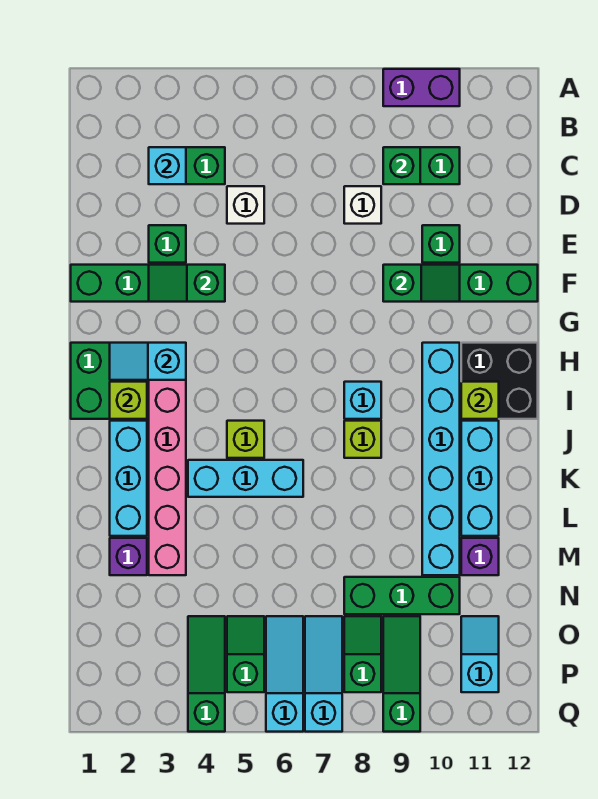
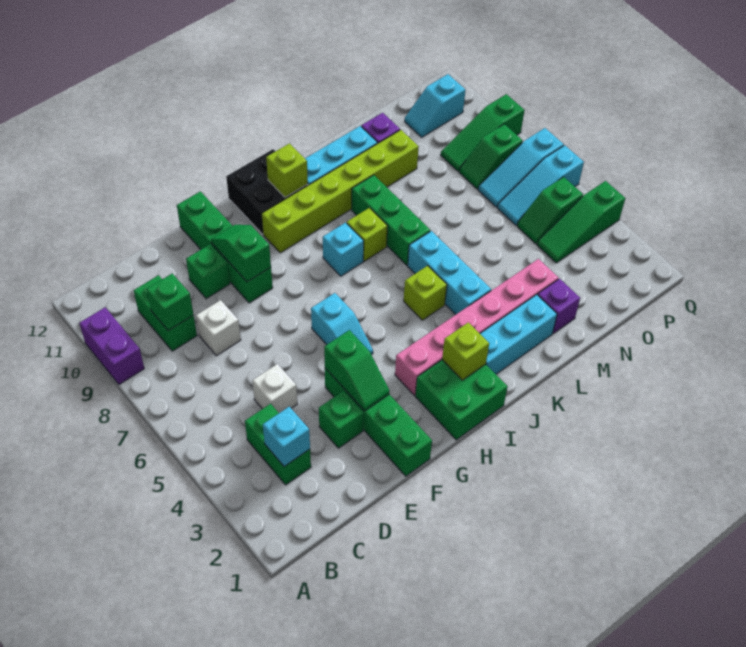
cyan slope H2:H3 level 2 top 3 -> cyan slope G5:G6 level 1 top 6
cyan brick H10:M10 level 1 -> lime brick H10:M10 level 1
green brick N8:N10 level 1 -> green brick K7:K9 level 1

